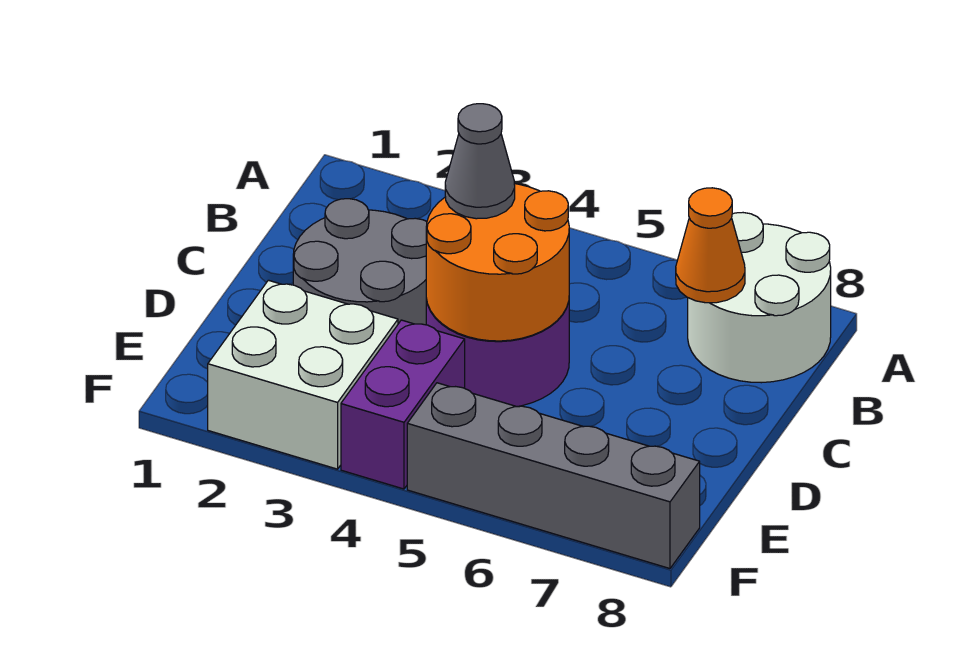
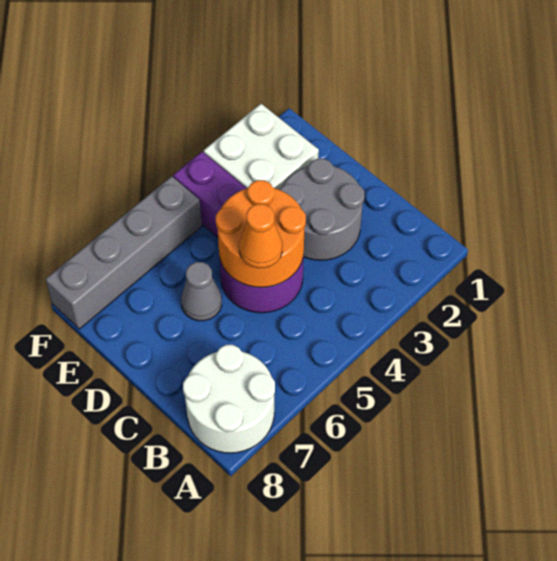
orange cone B7 level 2 -> orange cone C5 level 3
grey cone C4 level 3 -> grey cone D6 level 1

